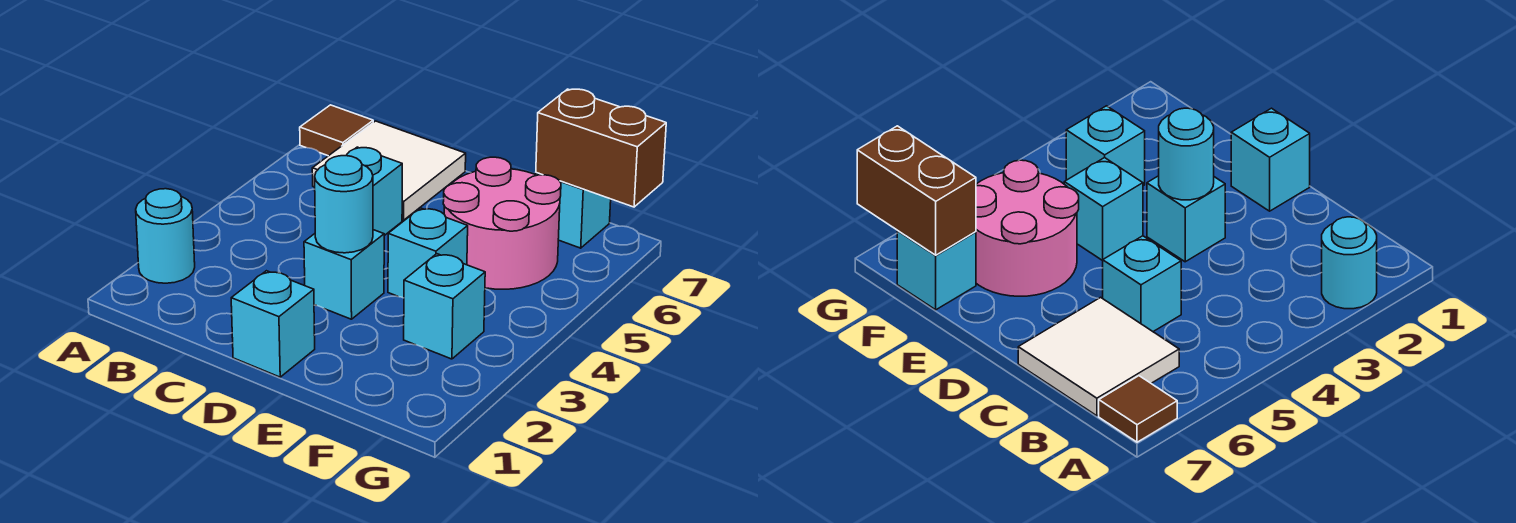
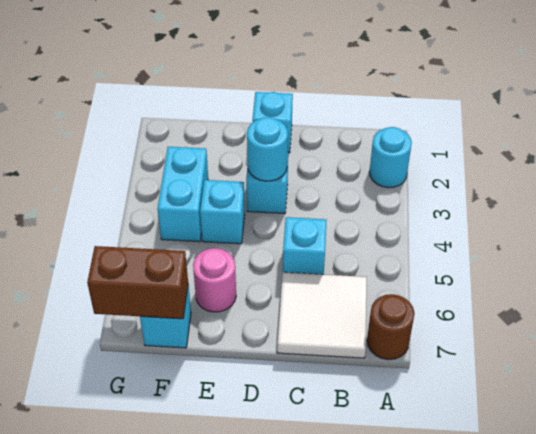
brown tile A7 level 1 -> brown round brick A7 level 1
pink round brick E5:F6 level 1 -> pink round brick E6 level 1
cyan brick F3 level 1 -> cyan brick F3:F4 level 1

